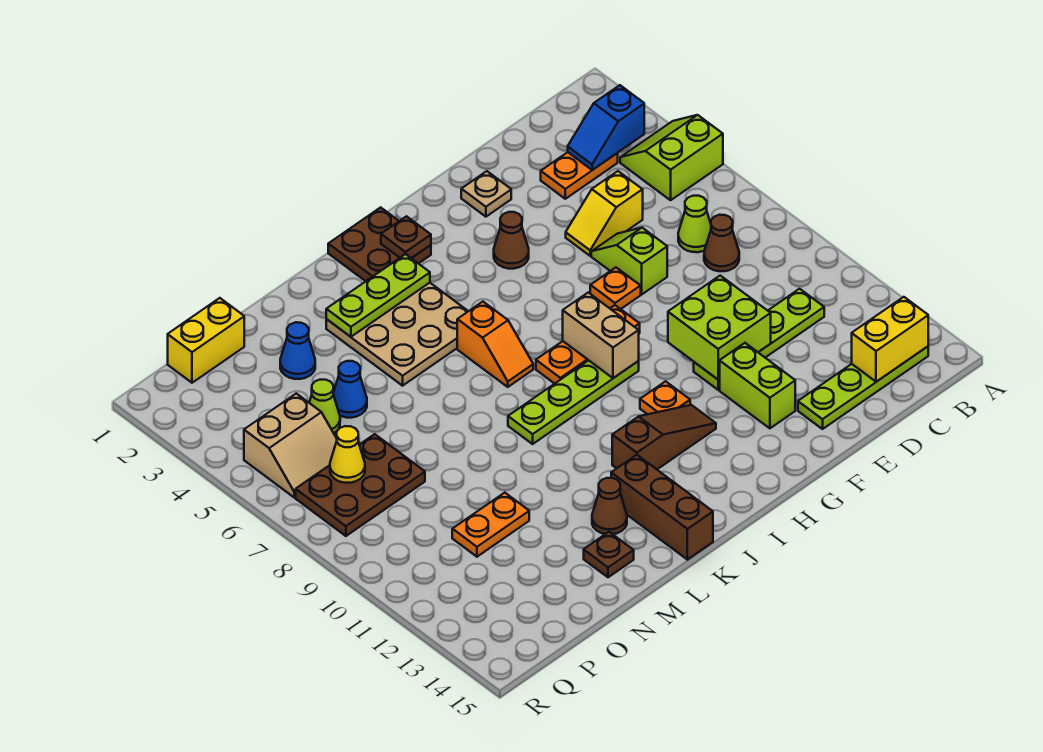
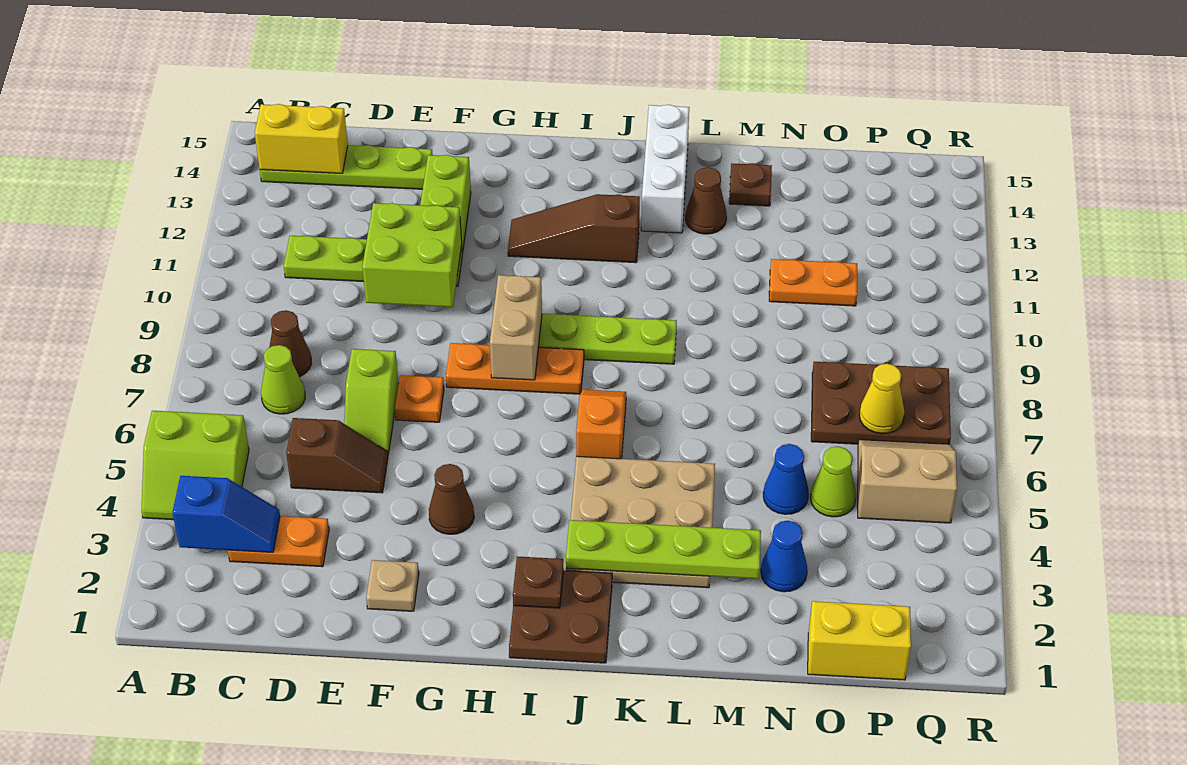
yellow slope D5:E5 level 1 top D -> brown slope D5:E5 level 1 top D
orange plate H11 level 1 -> none
lime plate J3:L3 level 2 -> lime plate J3:M3 level 2
brown brick K13:K15 level 1 -> white brick K13:K15 level 1

